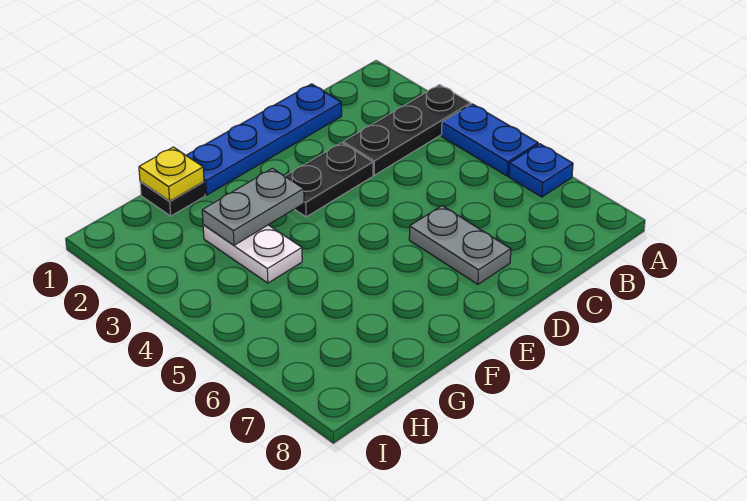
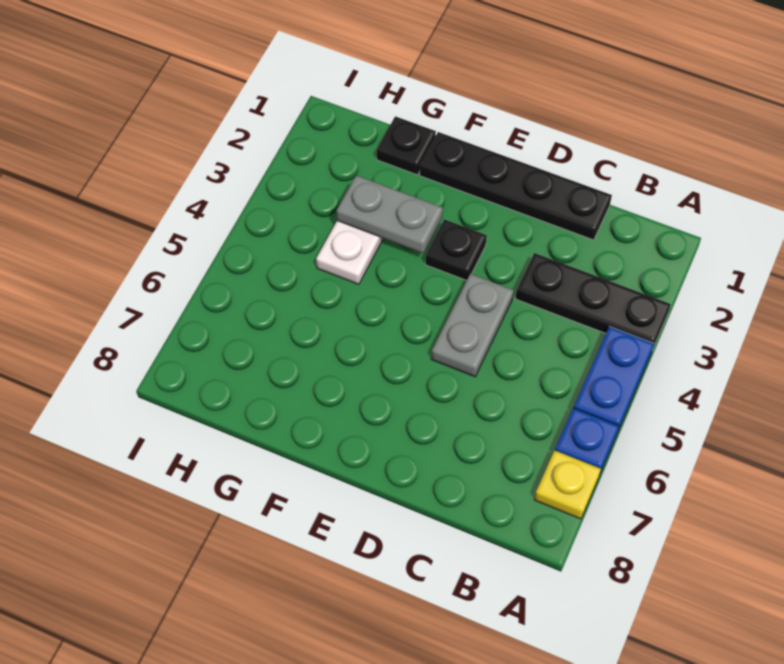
blue plate C1:F1 level 1 -> black plate C1:F1 level 1
black plate D3:E3 level 1 -> black plate E3 level 1
grey plate D6:D7 level 1 -> grey plate D4:D5 level 1
yellow plate G1 level 2 -> yellow plate A7 level 1

